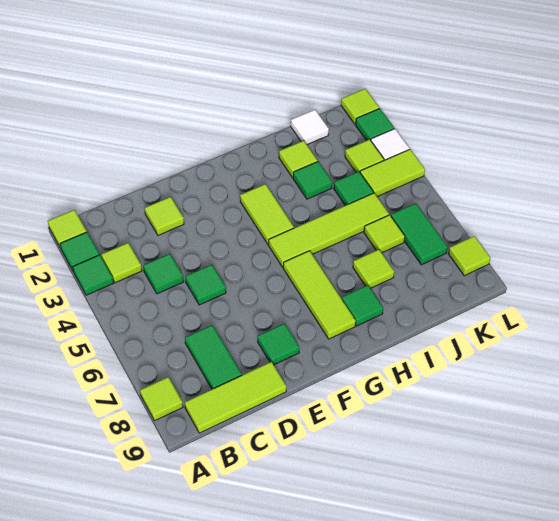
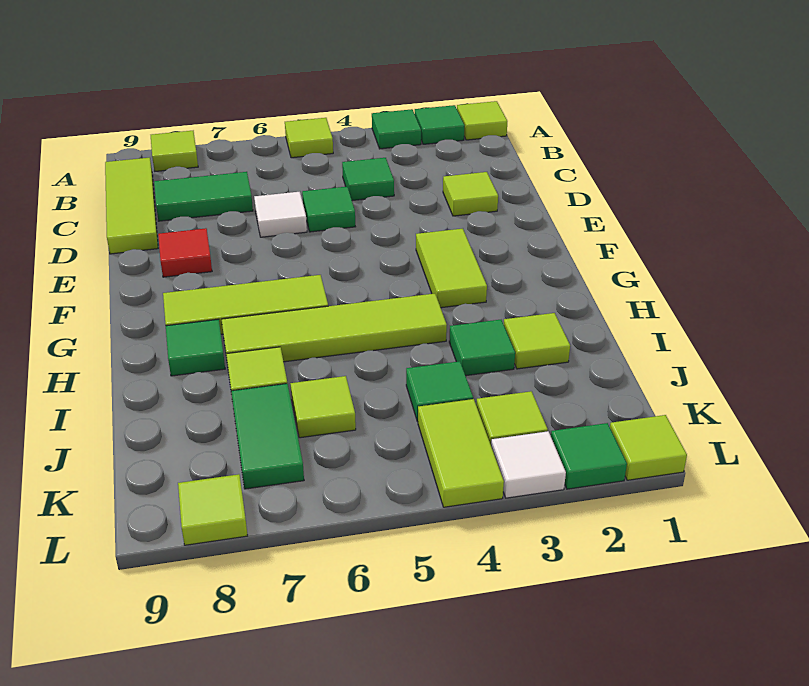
lime tile B3 level 1 -> lime tile A5 level 1
green tile E8 level 1 -> red tile E8 level 1
lime tile G3:G4 level 1 -> lime tile F3:G3 level 1
lime tile G5:J5 level 1 -> lime tile H4:H7 level 1
white tile J1 level 1 -> white tile D6 level 1
green tile K6:K7 level 1 -> green tile J7:K7 level 1

